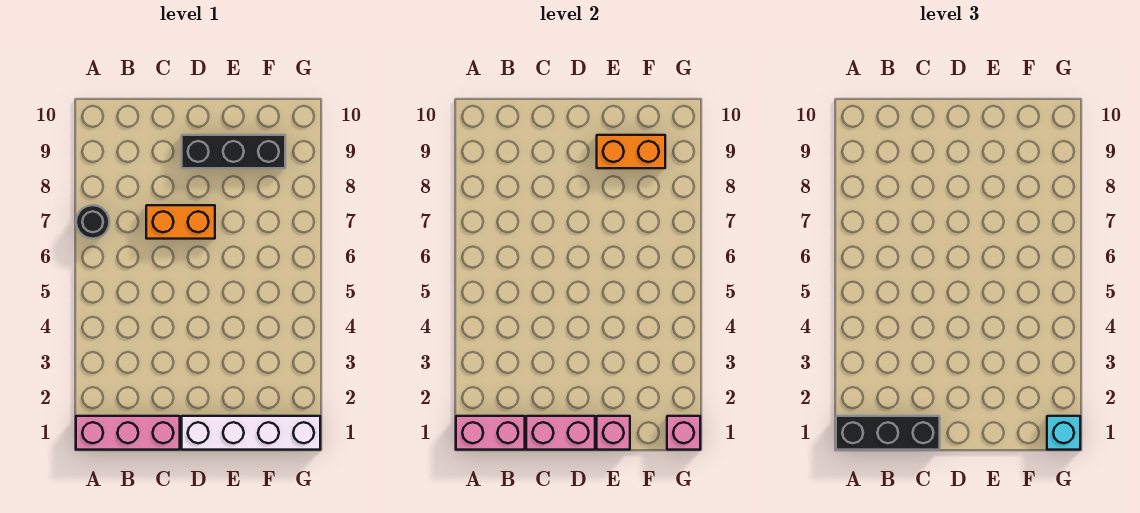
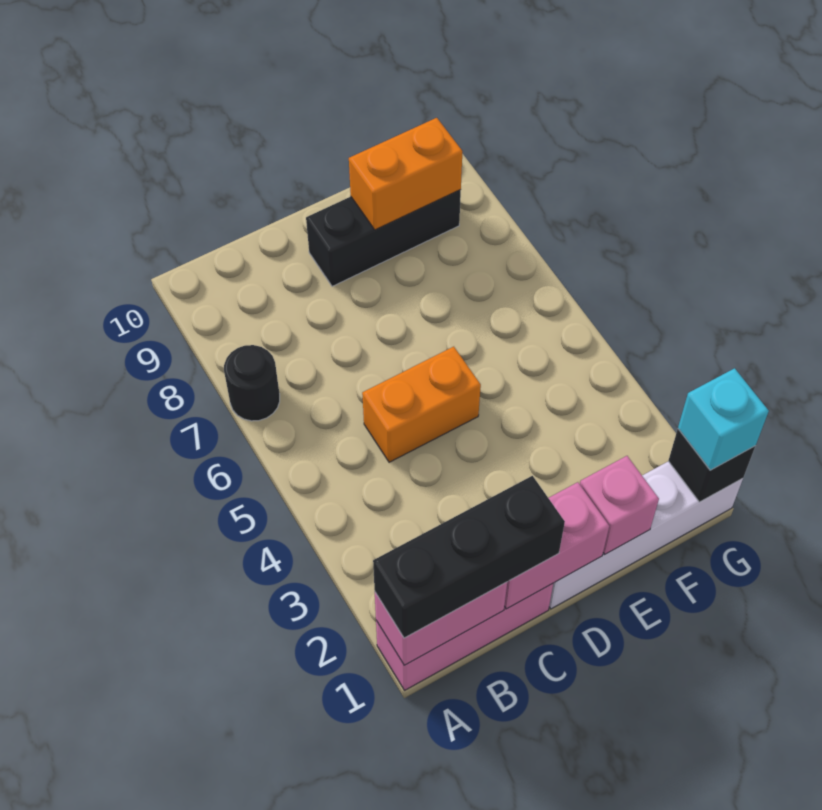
orange brick C7:D7 level 1 -> orange brick C5:D5 level 1
pink brick G1 level 2 -> black brick G1 level 2

